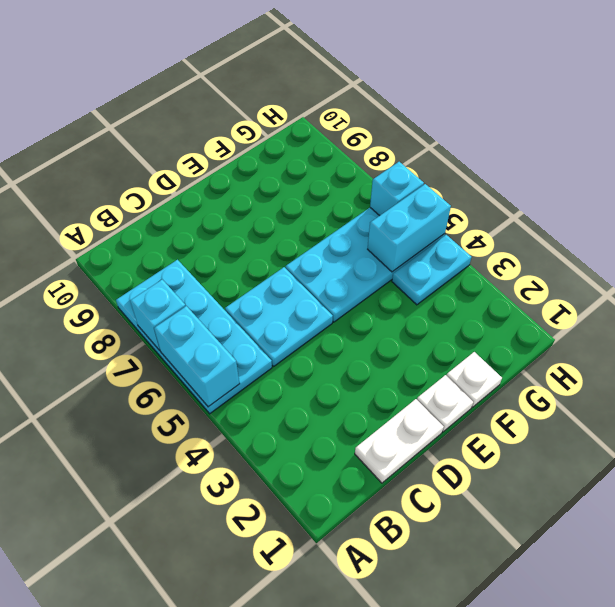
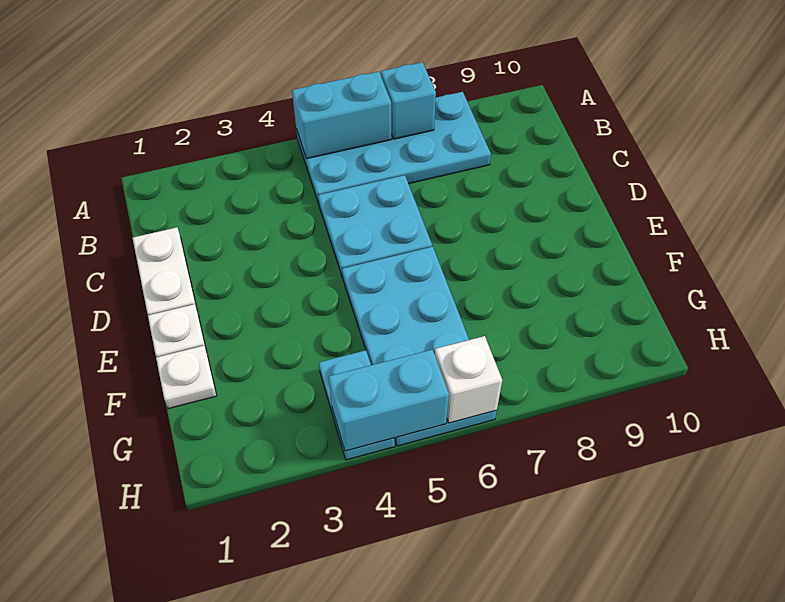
cyan brick G5:H5 level 2 -> cyan brick H4:H5 level 2
cyan brick H6 level 2 -> white brick H6 level 2

